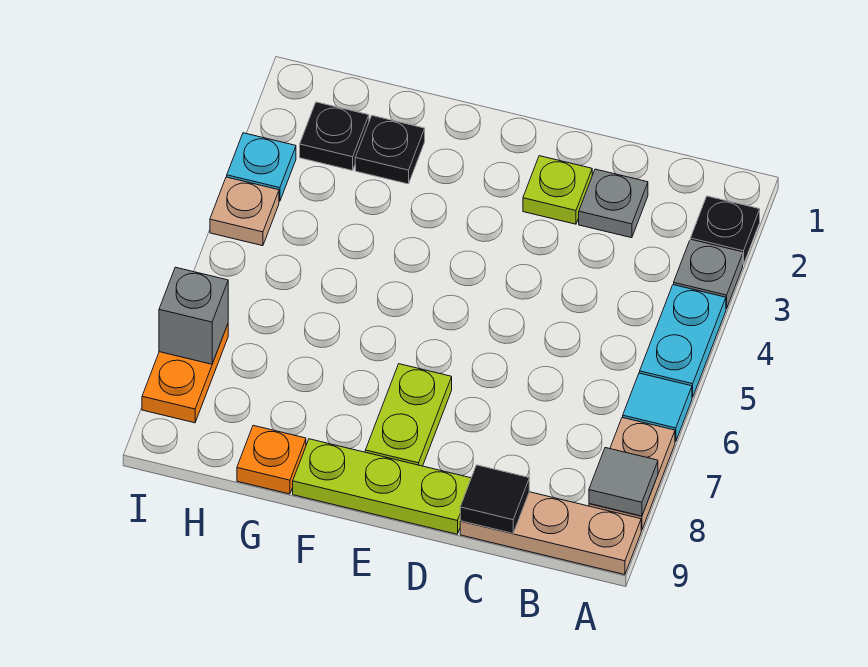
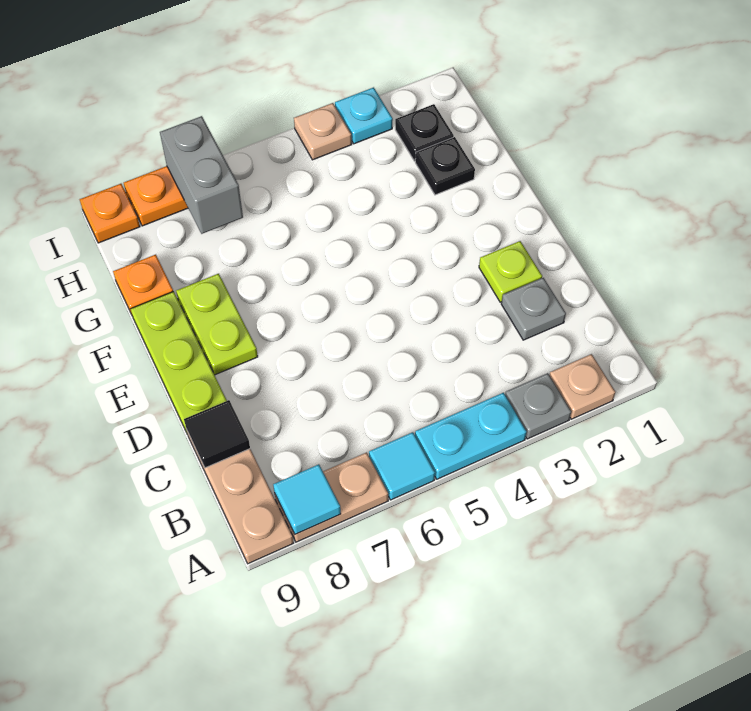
black plate A2 level 1 -> tan plate A2 level 1
grey tile A8 level 2 -> cyan tile A8 level 2
lime plate E7:E8 level 1 -> lime plate E8:F8 level 1
grey brick I7 level 2 -> grey brick H7:I7 level 2
none -> orange plate I9 level 1

